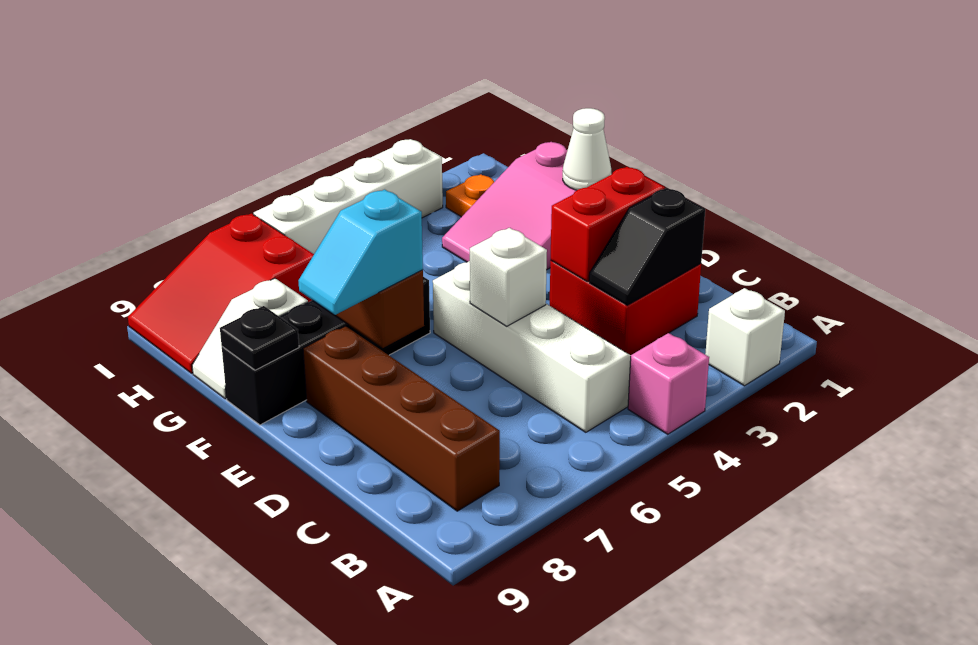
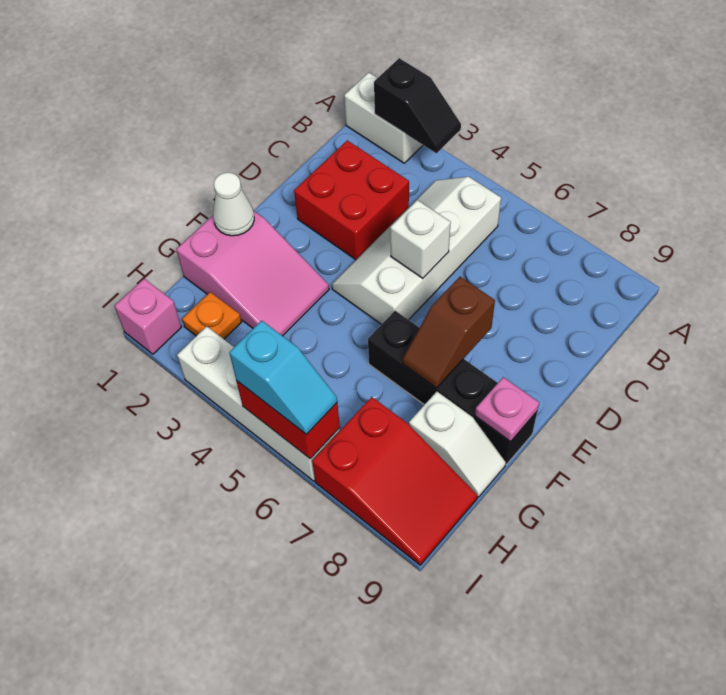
white brick A2 level 1 -> white brick A1:A2 level 1
pink brick A4 level 1 -> pink brick I1 level 1
brown brick B8:E8 level 1 -> none
black slope C2:C3 level 2 top 2 -> black slope A2:A3 level 2 top 2
red brick D2:D3 level 2 -> red brick I5:I6 level 2
cyan slope E7:E8 level 3 top 7 -> cyan slope I5:I6 level 3 top 5
black plate F9 level 2 -> pink plate F9 level 2

